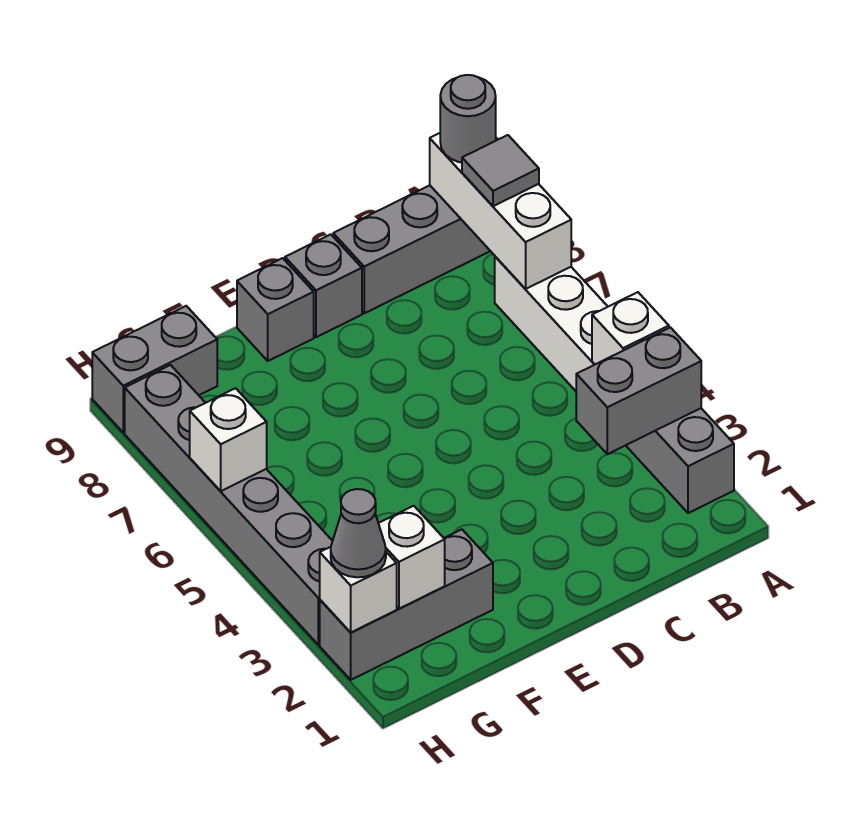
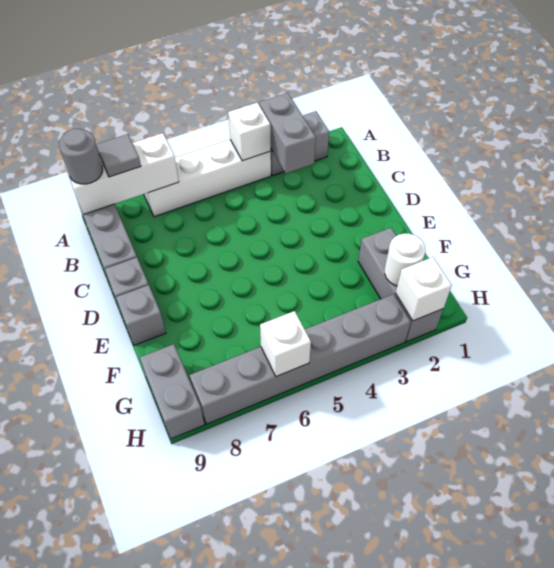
white brick G2 level 2 -> white round brick G2 level 2
grey cone H2 level 3 -> none

